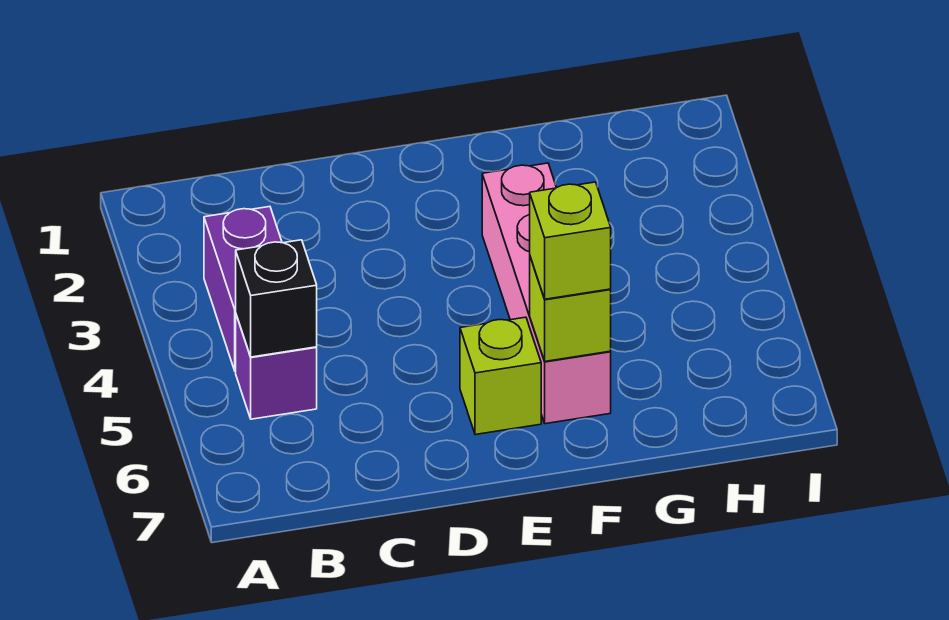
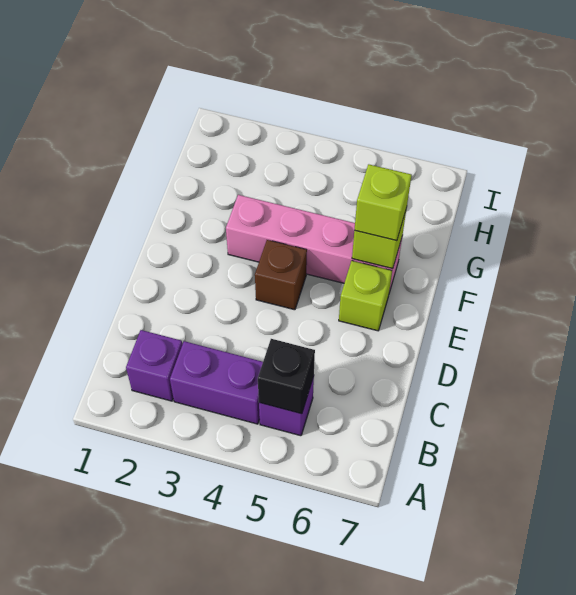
none -> purple brick B2 level 1
none -> brown brick E4 level 1

